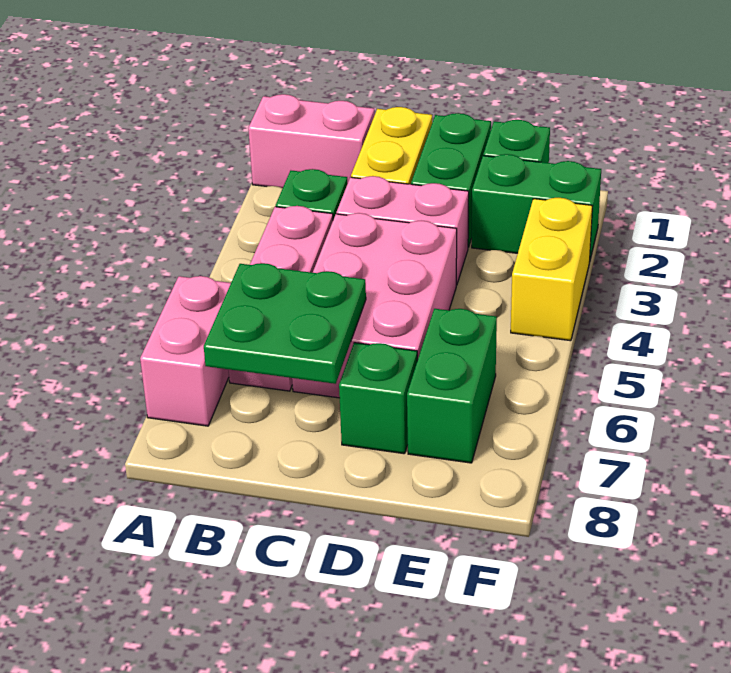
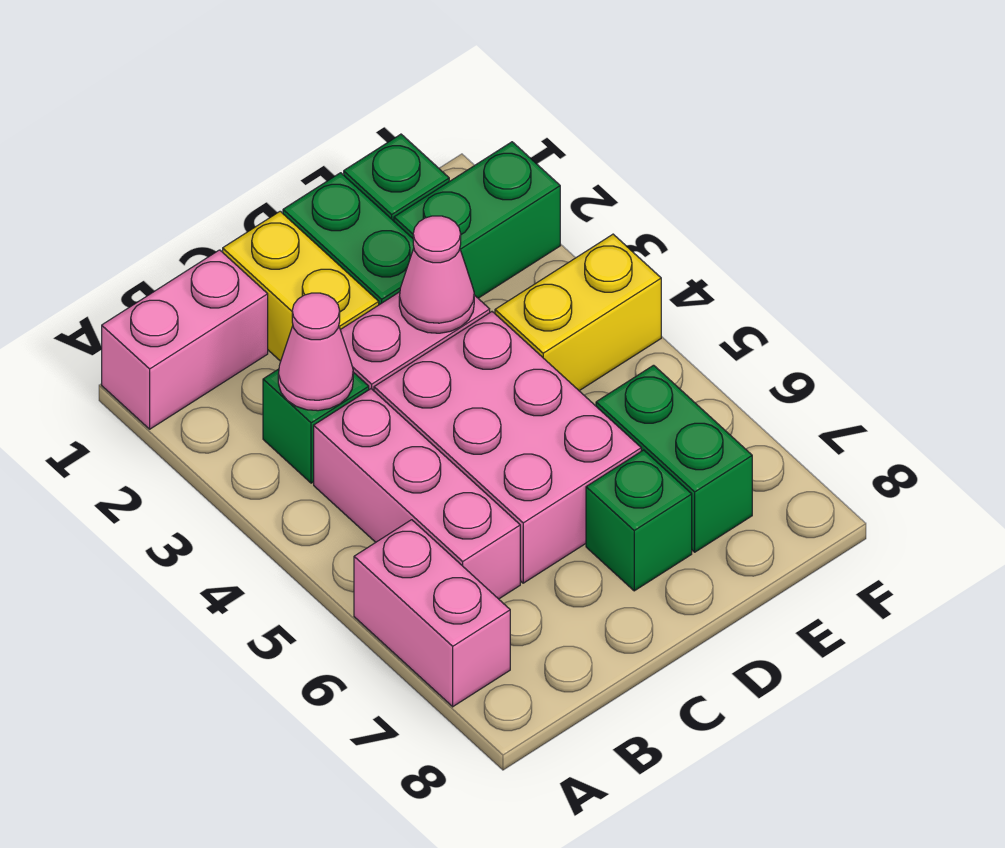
none -> pink cone B3 level 2
green plate B6:C7 level 2 -> none
none -> pink cone D3 level 2
yellow brick F3:F4 level 1 -> yellow brick E4:F4 level 1

